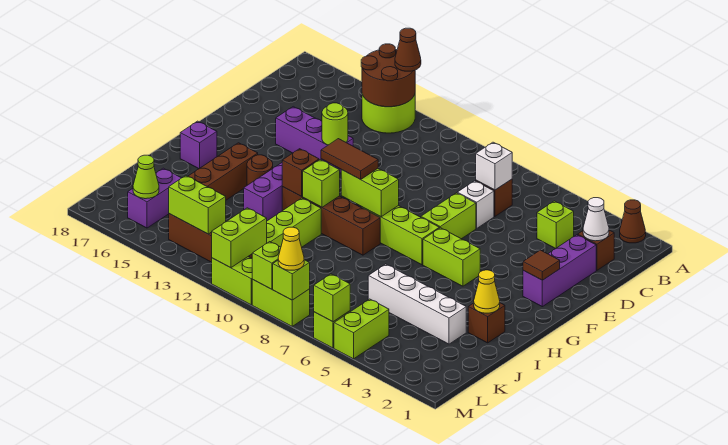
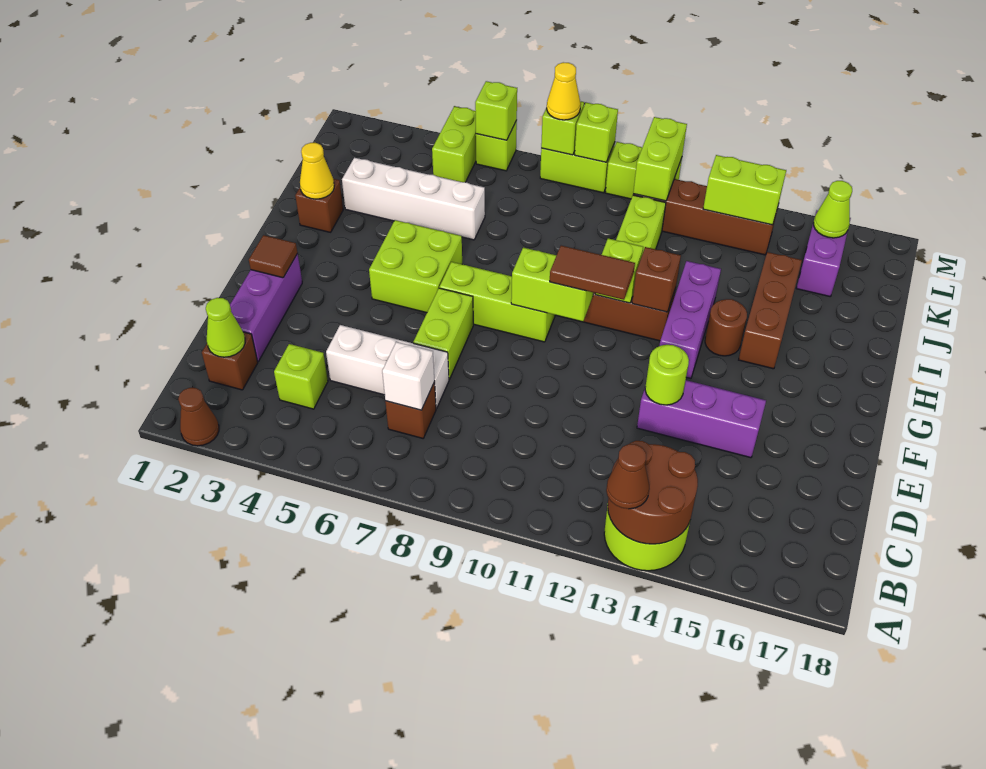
white cone C2 level 2 -> lime cone C2 level 2
white brick D7 level 1 -> white brick D5:D7 level 1
lime brick G5:G6 level 1 -> lime brick G5:H6 level 1
purple brick H17 level 1 -> none

